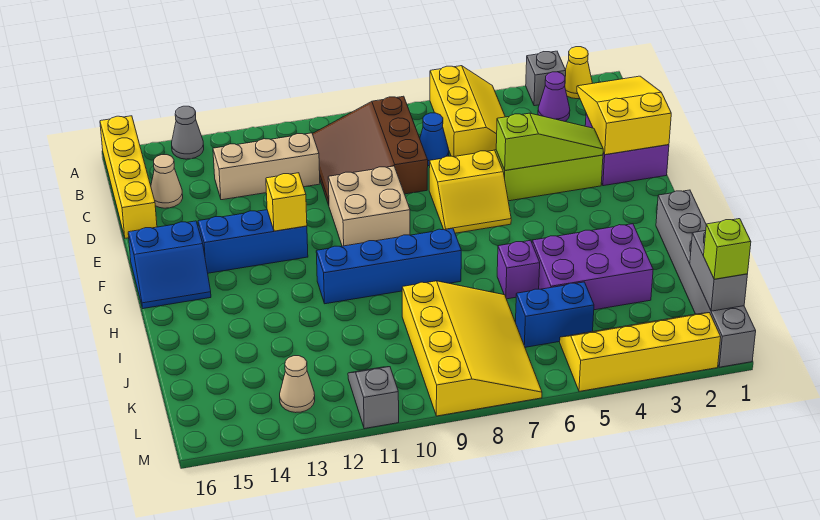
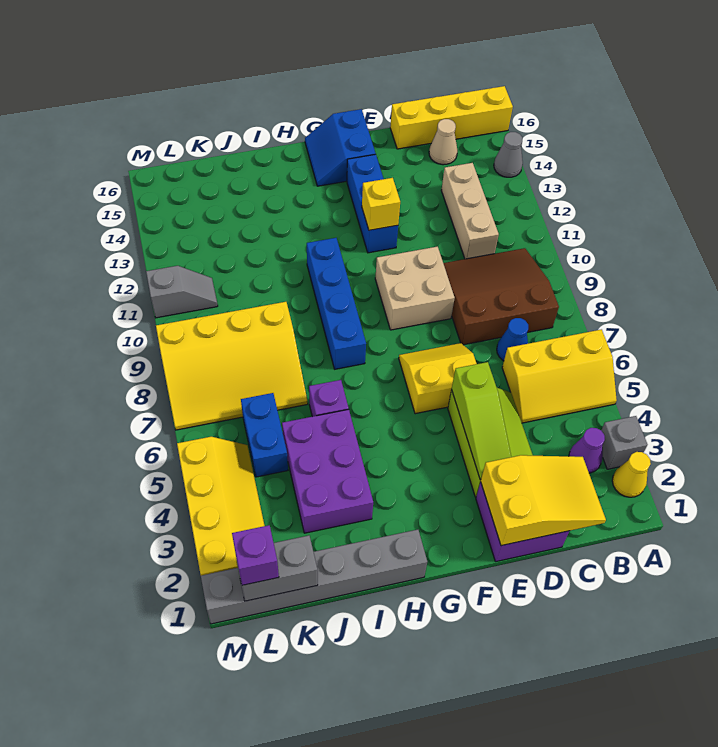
yellow slope E6:F7 level 1 top E -> yellow slope E6:F7 level 1 top 6
lime brick L1 level 3 -> purple brick L1 level 3
tan cone L13 level 1 -> none

